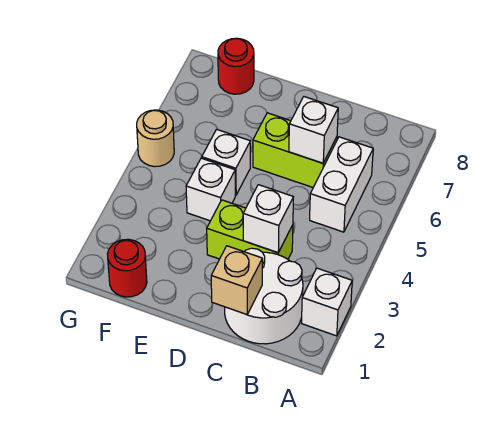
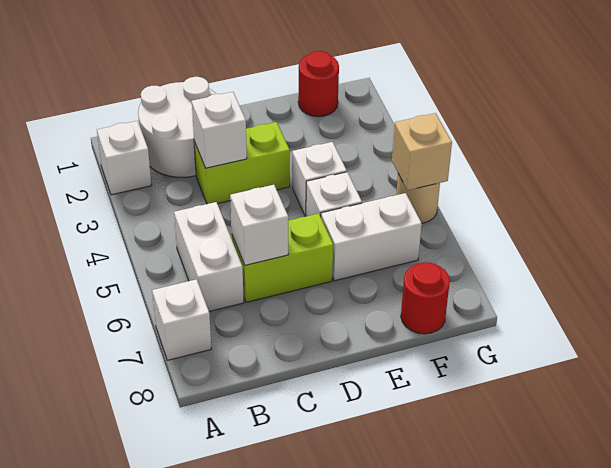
none -> white brick A7 level 1
tan brick C1 level 2 -> tan brick G5 level 2
none -> white brick E6:F6 level 1

